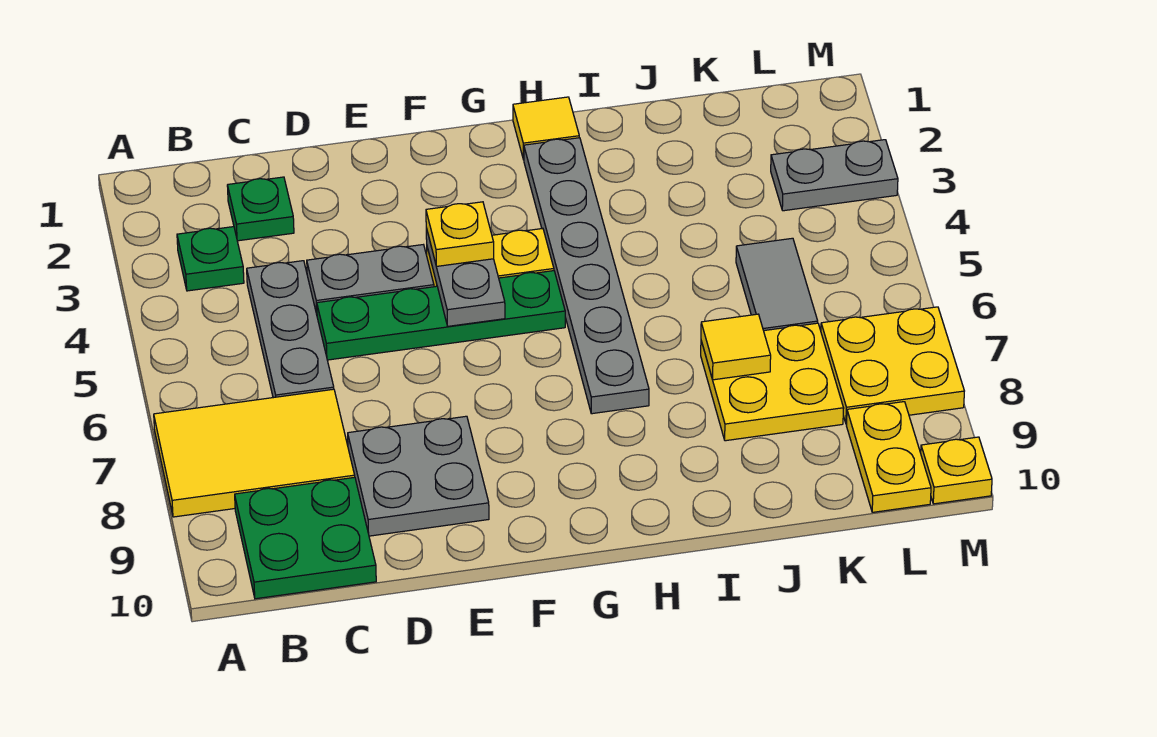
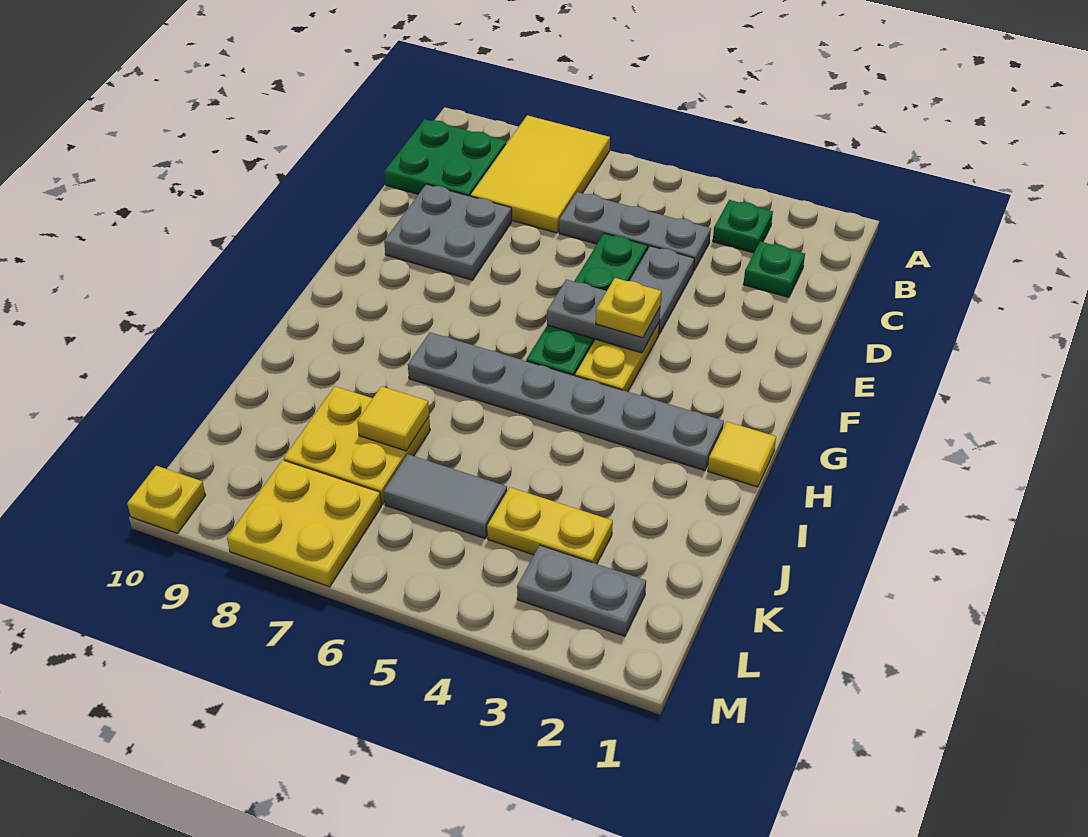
grey plate L3:M3 level 1 -> grey plate L2:L3 level 1
yellow plate L9:L10 level 1 -> yellow plate K3:K4 level 1

